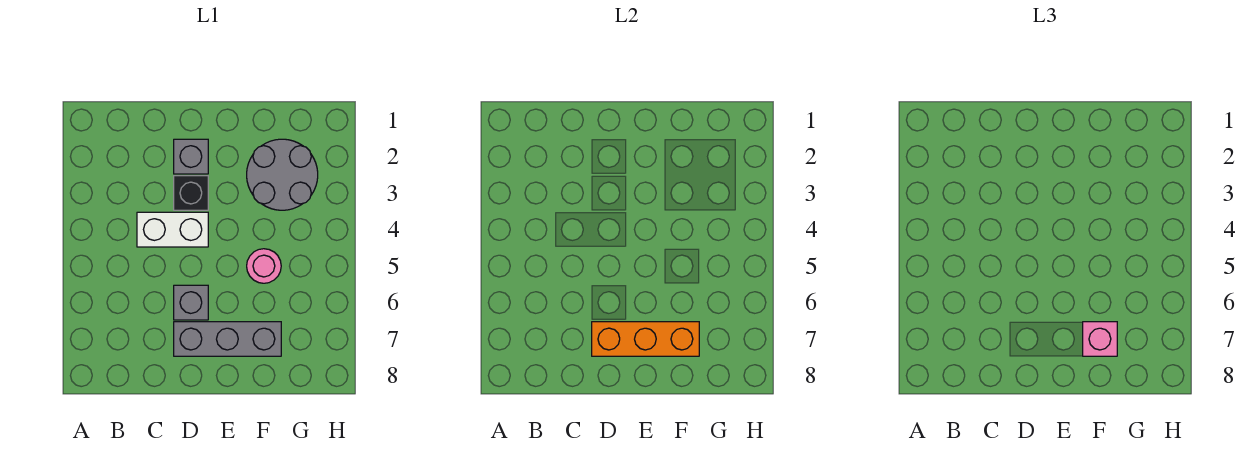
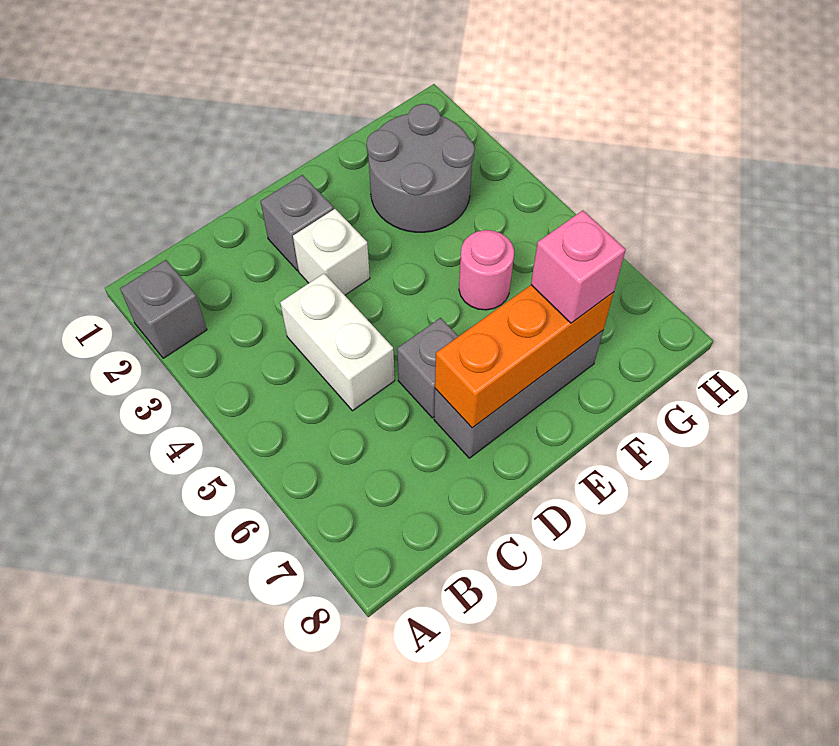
none -> grey brick A2 level 1
white brick C4:D4 level 1 -> white brick C4:C5 level 1
black brick D3 level 1 -> white brick D3 level 1

